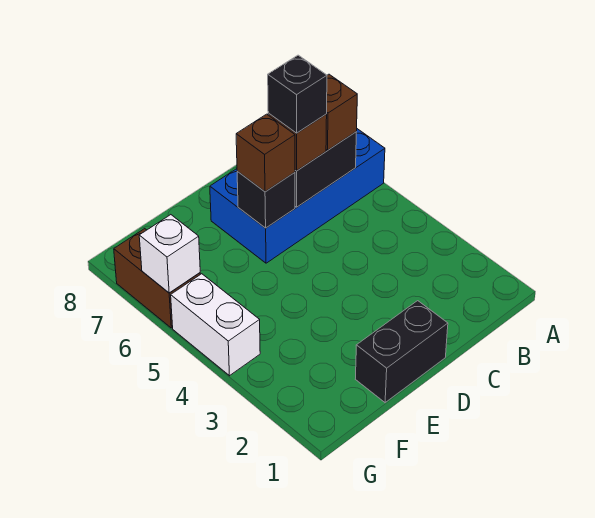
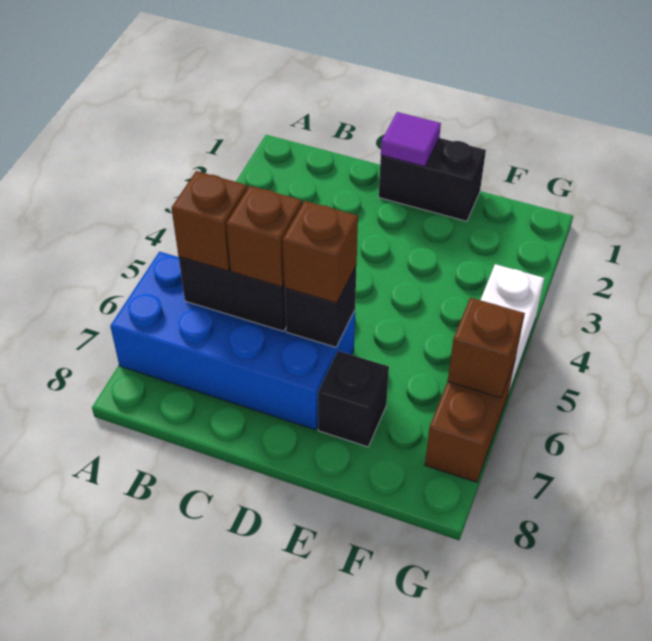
black brick C6 level 4 -> black brick E7 level 1
none -> purple tile D1 level 2
white brick G6 level 2 -> brown brick G6 level 2

